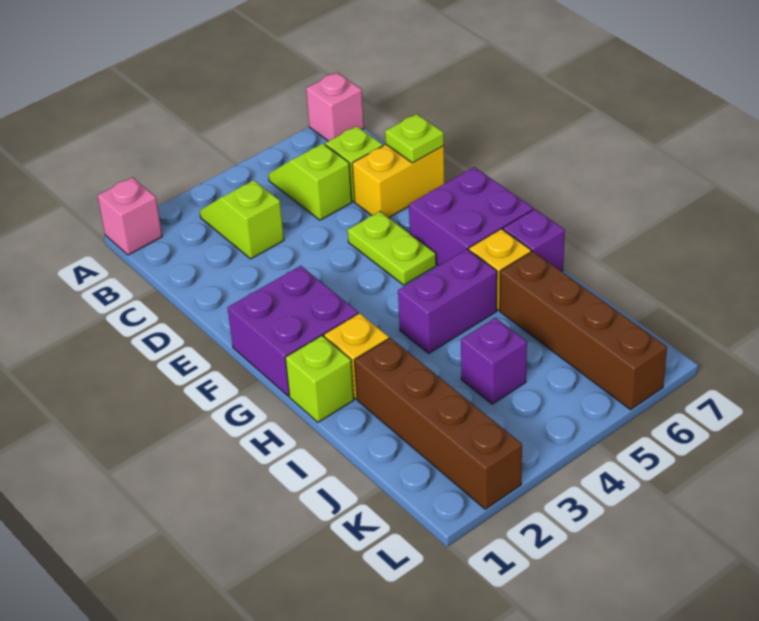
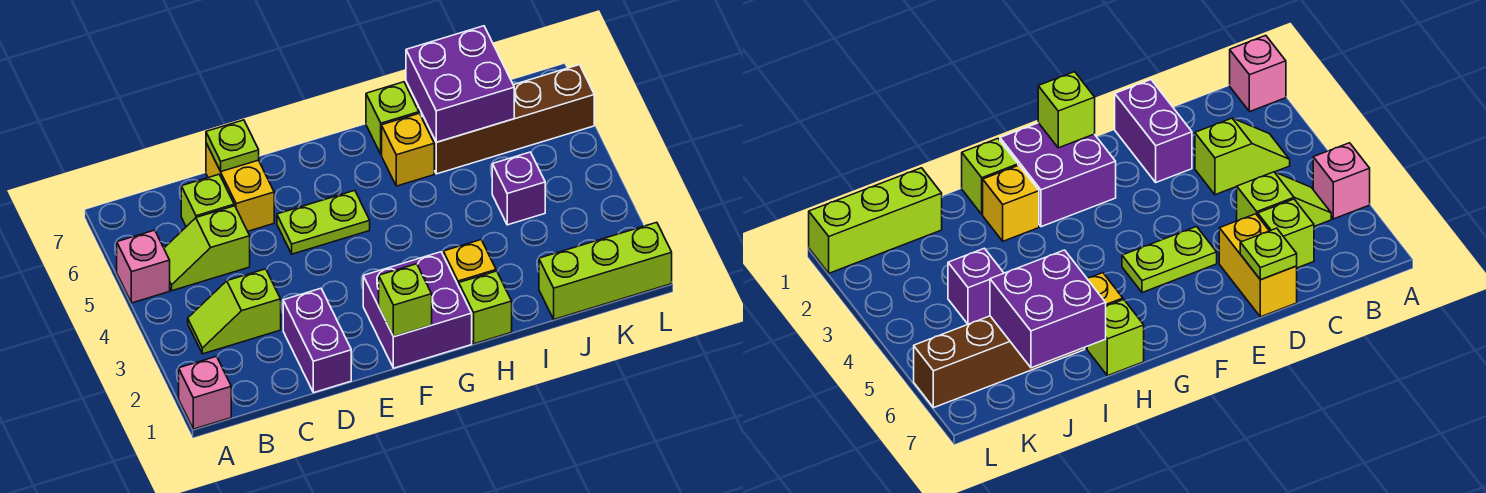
pink brick A7 level 1 -> pink brick A5 level 1
none -> lime brick F1 level 2
purple brick F6:G7 level 1 -> purple brick I6:J7 level 2
purple brick H4:H5 level 1 -> purple brick D1:D2 level 1
purple brick H7 level 1 -> lime brick H7 level 1
brown brick I2:L2 level 1 -> none
none -> lime brick J1:L1 level 1

